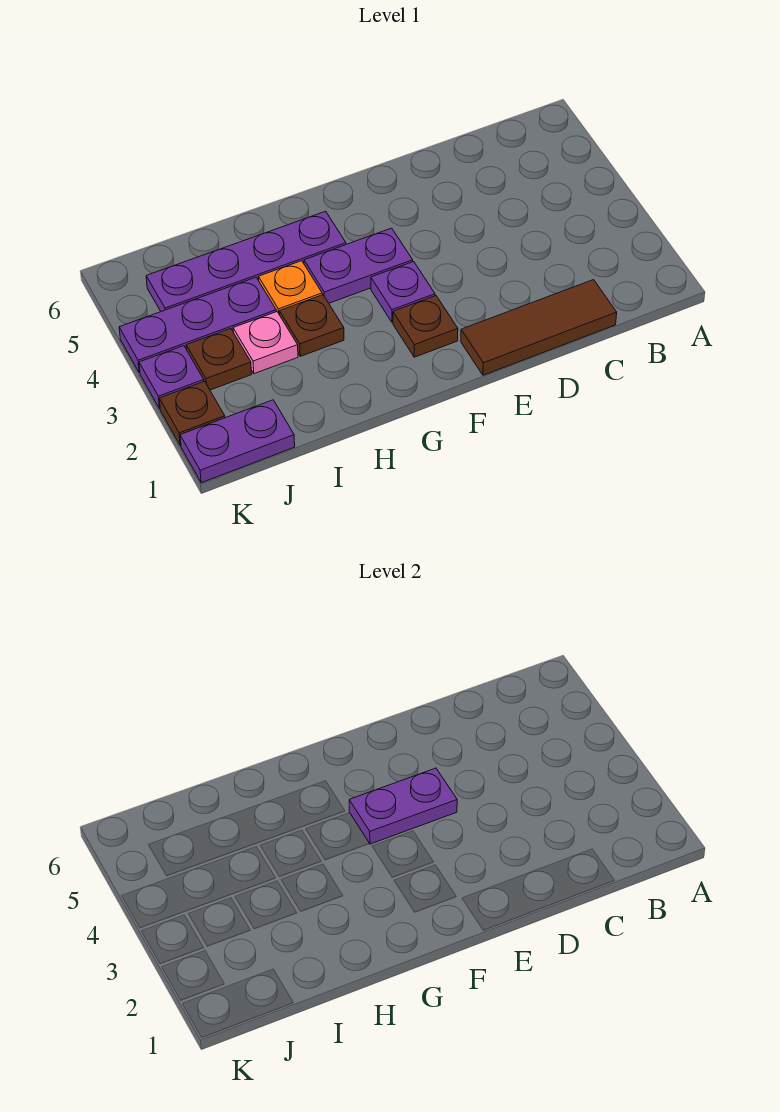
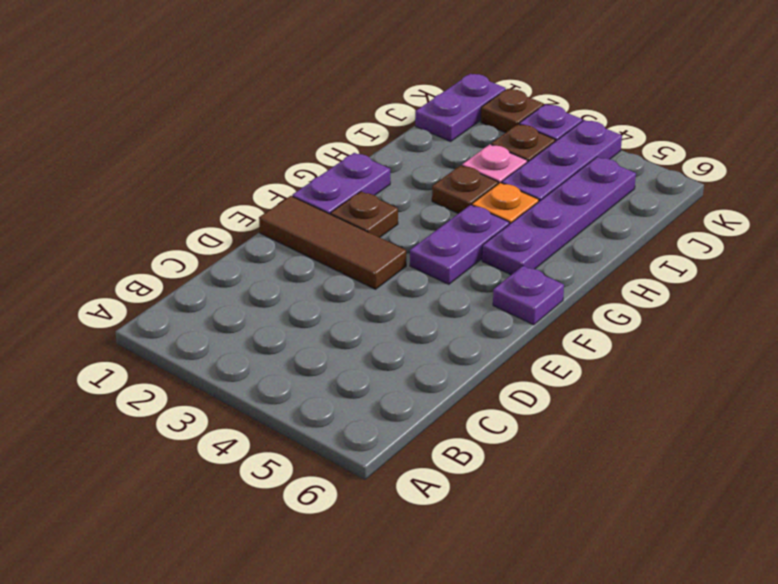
brown tile C1:E1 level 1 -> brown tile E1:E3 level 1
purple plate E4:F4 level 2 -> purple plate F1:G1 level 1
purple plate F3 level 1 -> purple plate F6 level 1

